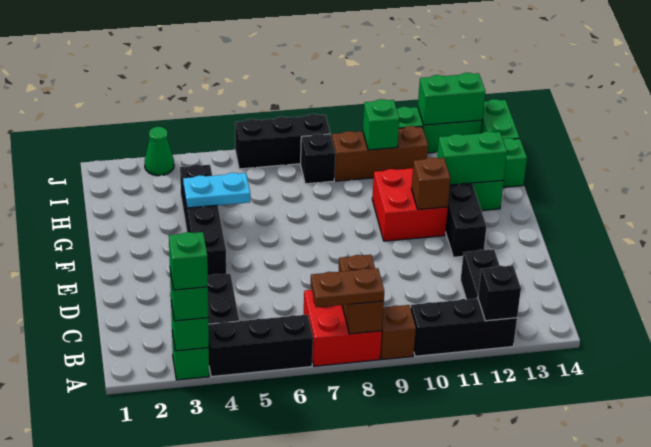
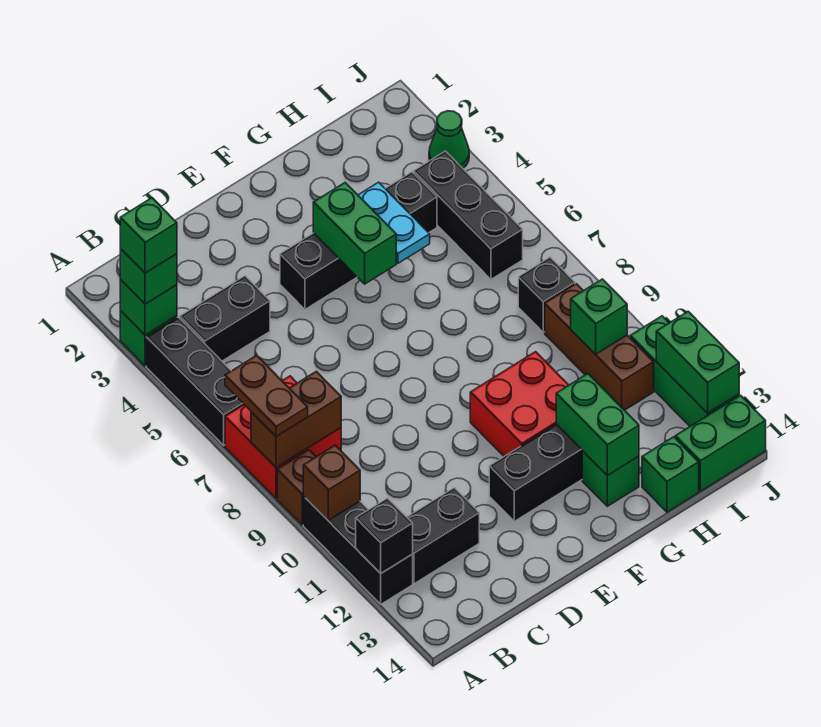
none -> green brick F4:F5 level 2
brown brick F11 level 2 -> brown brick A10 level 2
black brick J6:J8 level 1 -> black brick I4:I6 level 1

